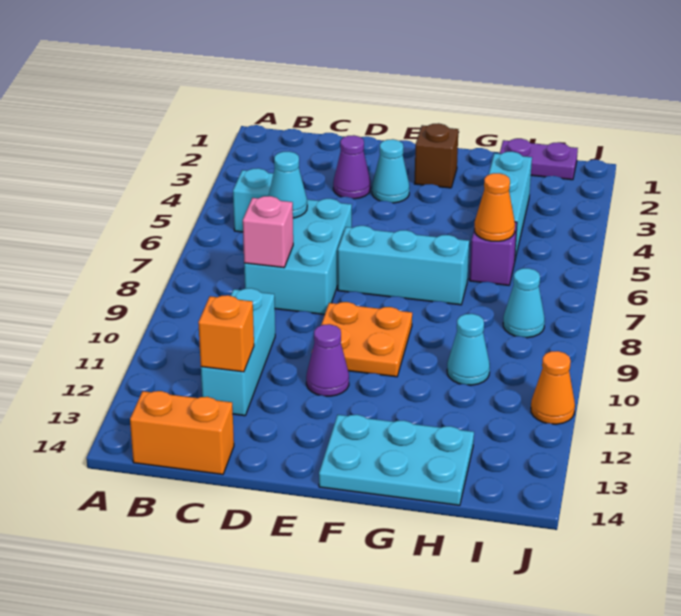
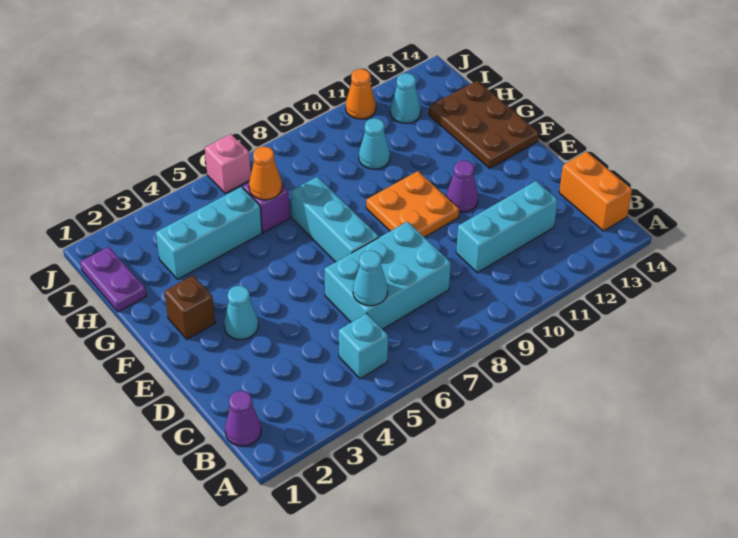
pink brick C8 level 2 -> pink brick J6 level 1
orange brick C12 level 2 -> none
purple cone D3 level 1 -> purple cone B1 level 1
cyan plate F13:H14 level 1 -> brown plate F13:H14 level 1
cyan cone I8 level 1 -> cyan cone I12 level 1

